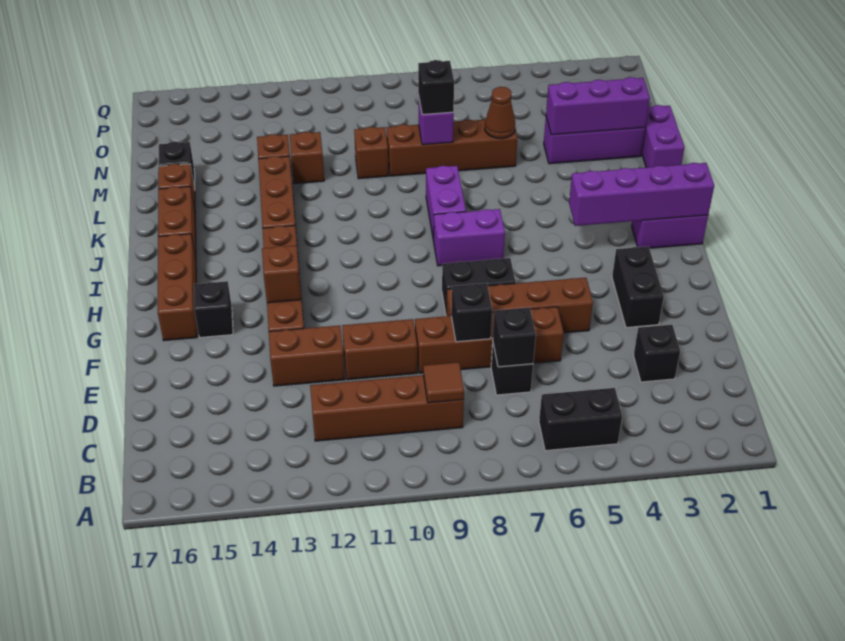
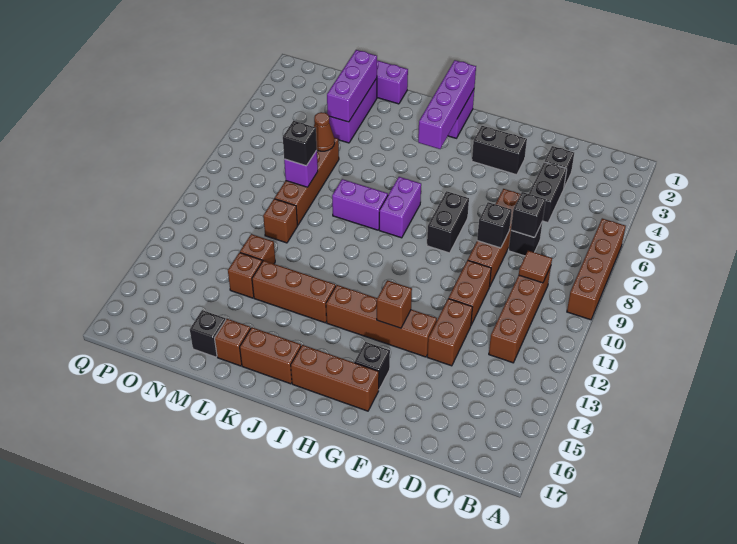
black brick B5:B6 level 1 -> black brick D4:D5 level 1
brown brick F5:F8 level 1 -> brown brick A6:A9 level 1

